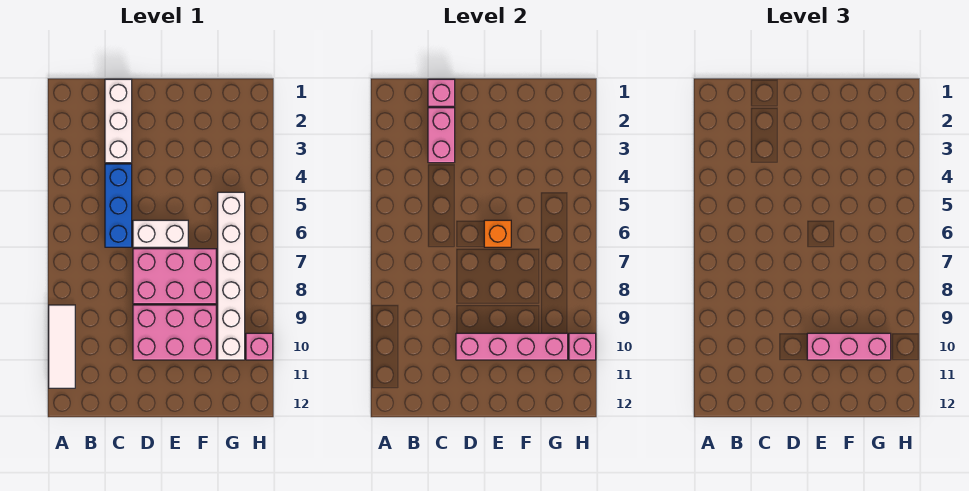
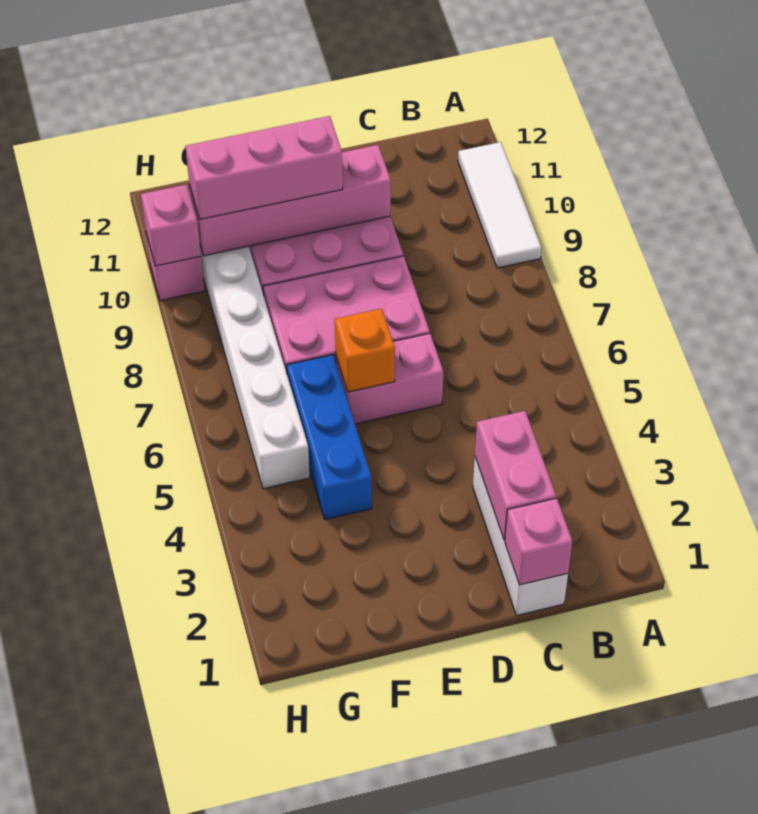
blue brick C4:C6 level 1 -> blue brick F4:F6 level 1
white brick D6:E6 level 1 -> pink brick D6:E6 level 1

